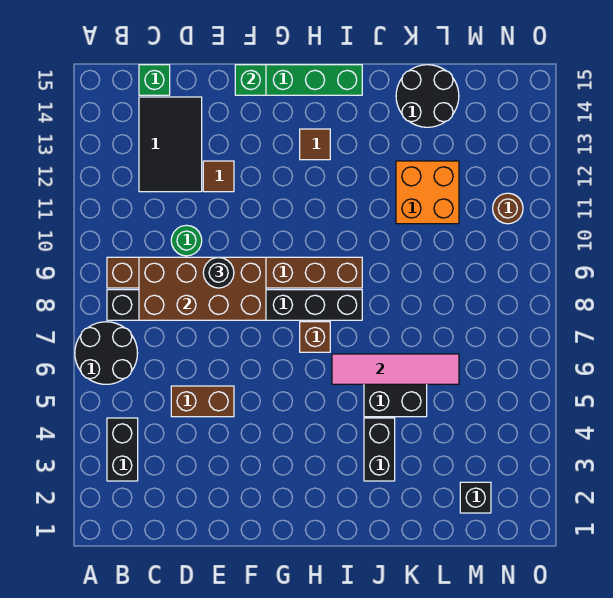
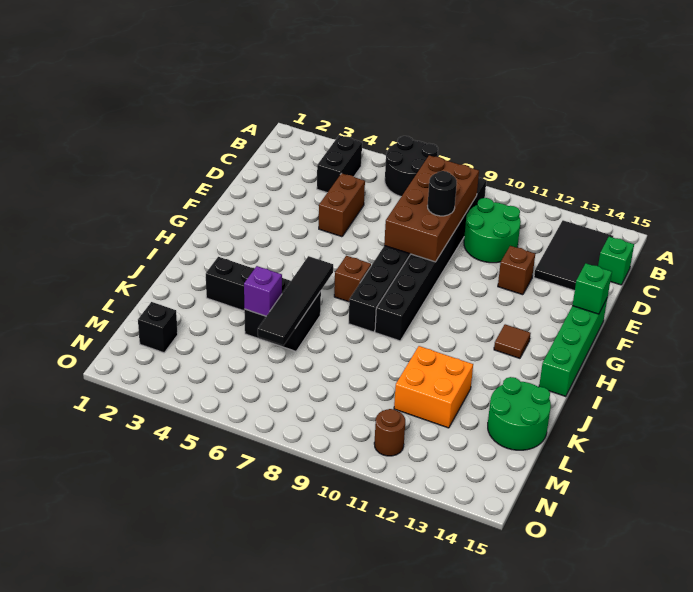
black brick B3:B4 level 1 -> black brick B4:C4 level 1
brown brick B9:I9 level 1 -> black brick B9:I9 level 1
black tile C12:D14 level 1 -> black tile B13:D14 level 1
green round brick D10 level 1 -> green round brick C10:D11 level 1
brown tile E12 level 1 -> brown brick E12 level 1
pink tile I6:L6 level 2 -> black tile I6:L6 level 2
none -> purple brick K5 level 2
black round brick K14:L15 level 1 -> green round brick K14:L15 level 1

